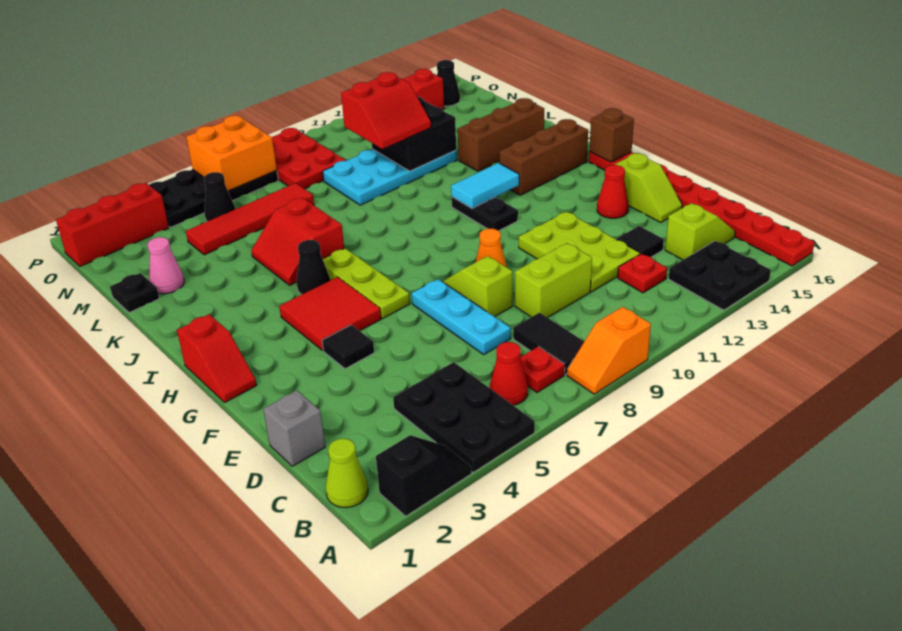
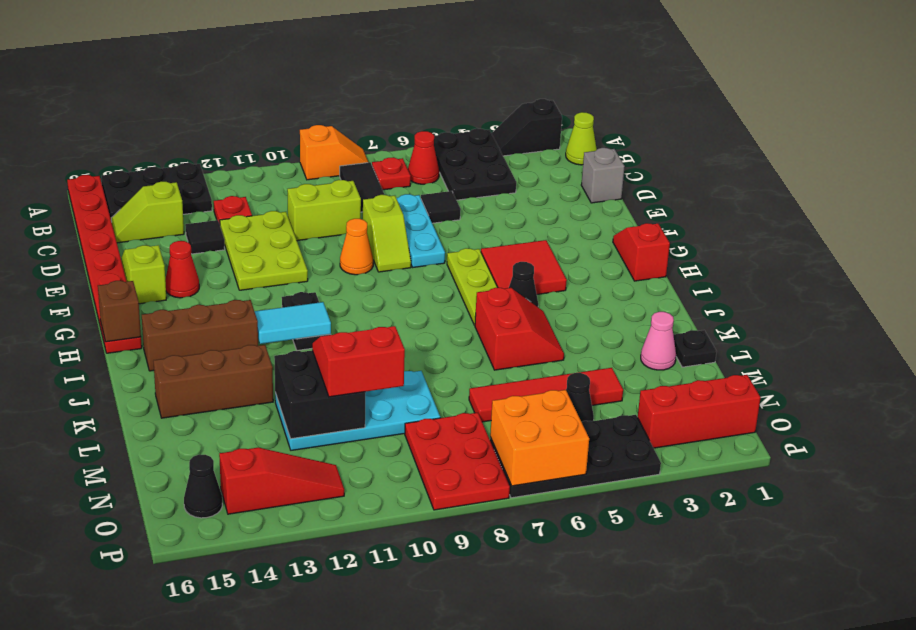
black plate A13:B14 level 1 -> black plate A13:B15 level 1
black tile F4 level 1 -> black tile D6 level 1

